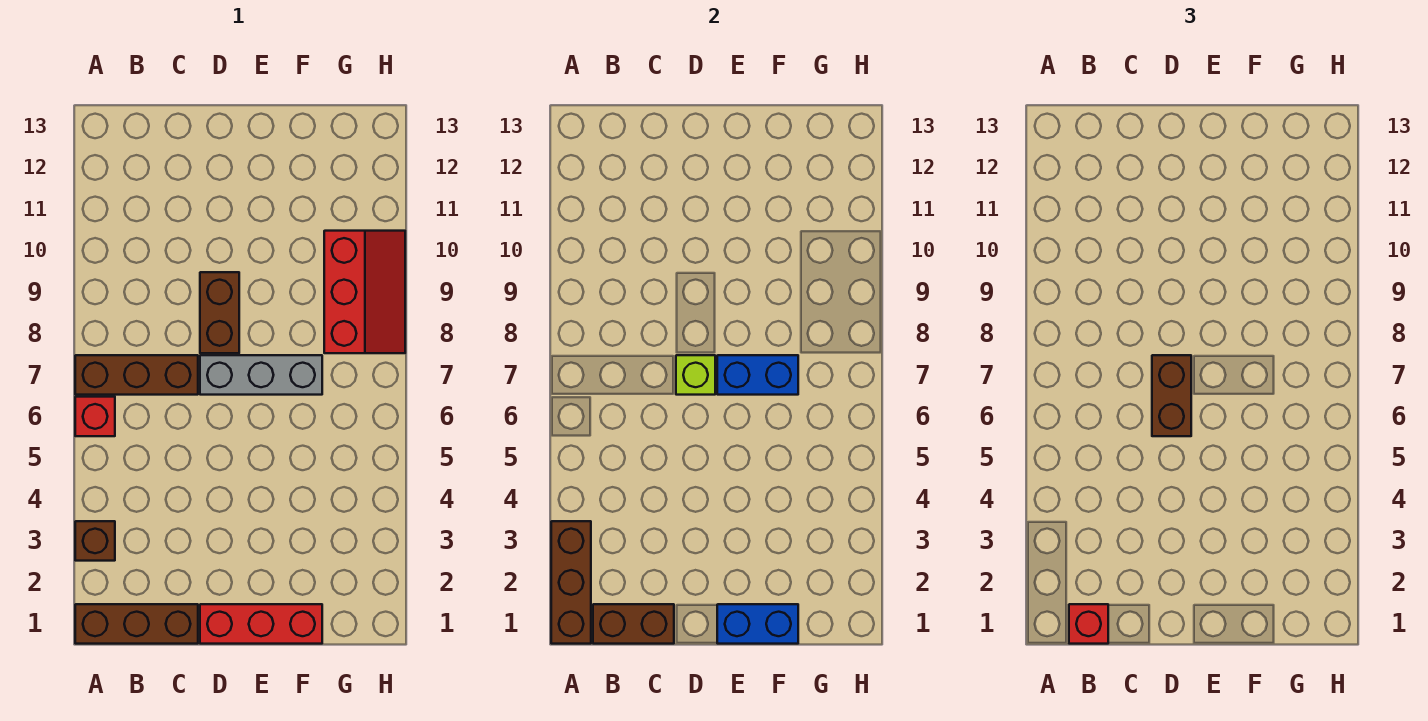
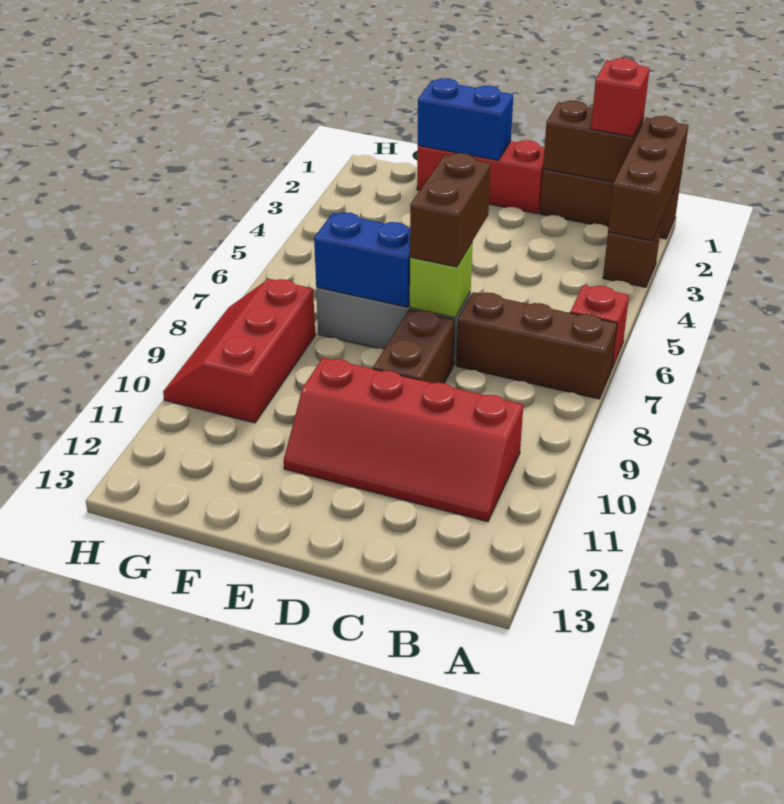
none -> red slope B10:E11 level 1 top 10

